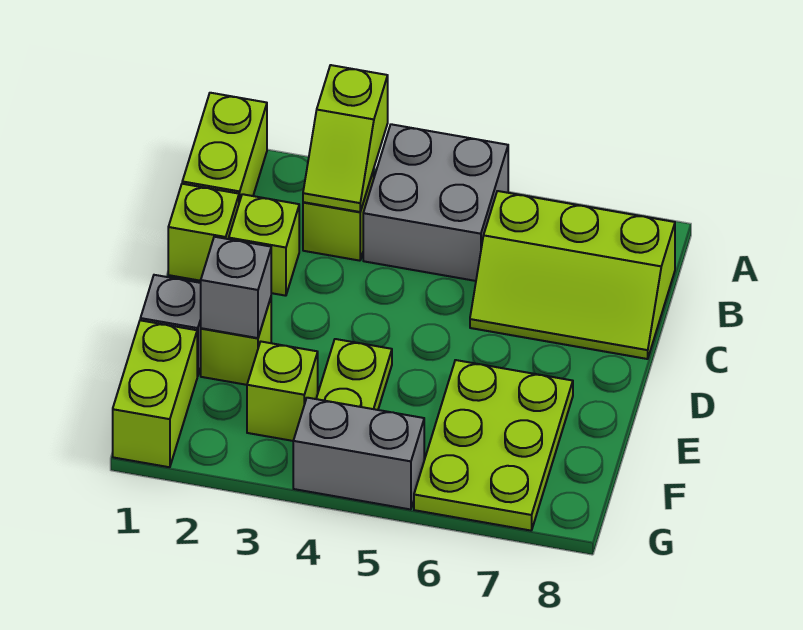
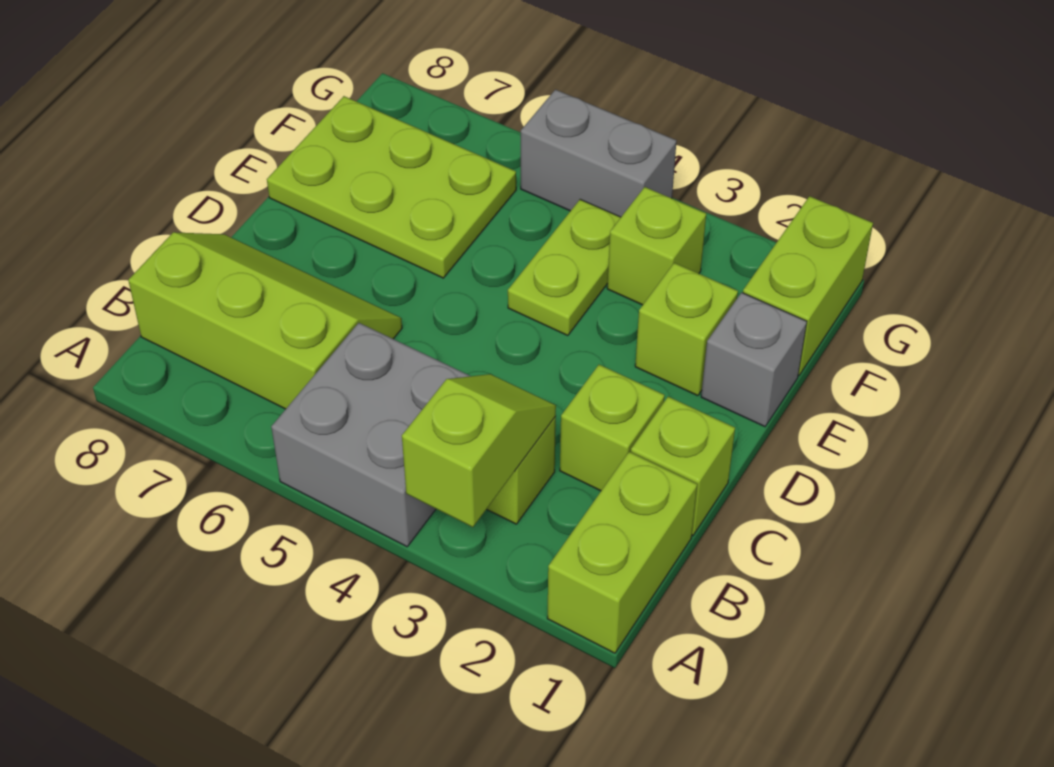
grey brick E2 level 2 -> none
lime plate E6:G7 level 1 -> lime plate E6:F8 level 1

